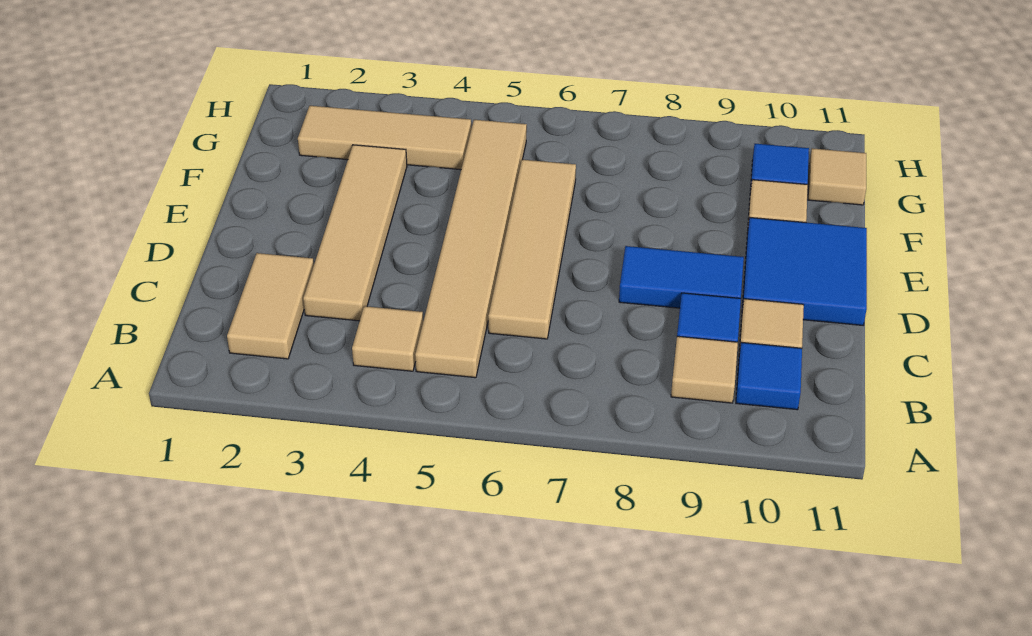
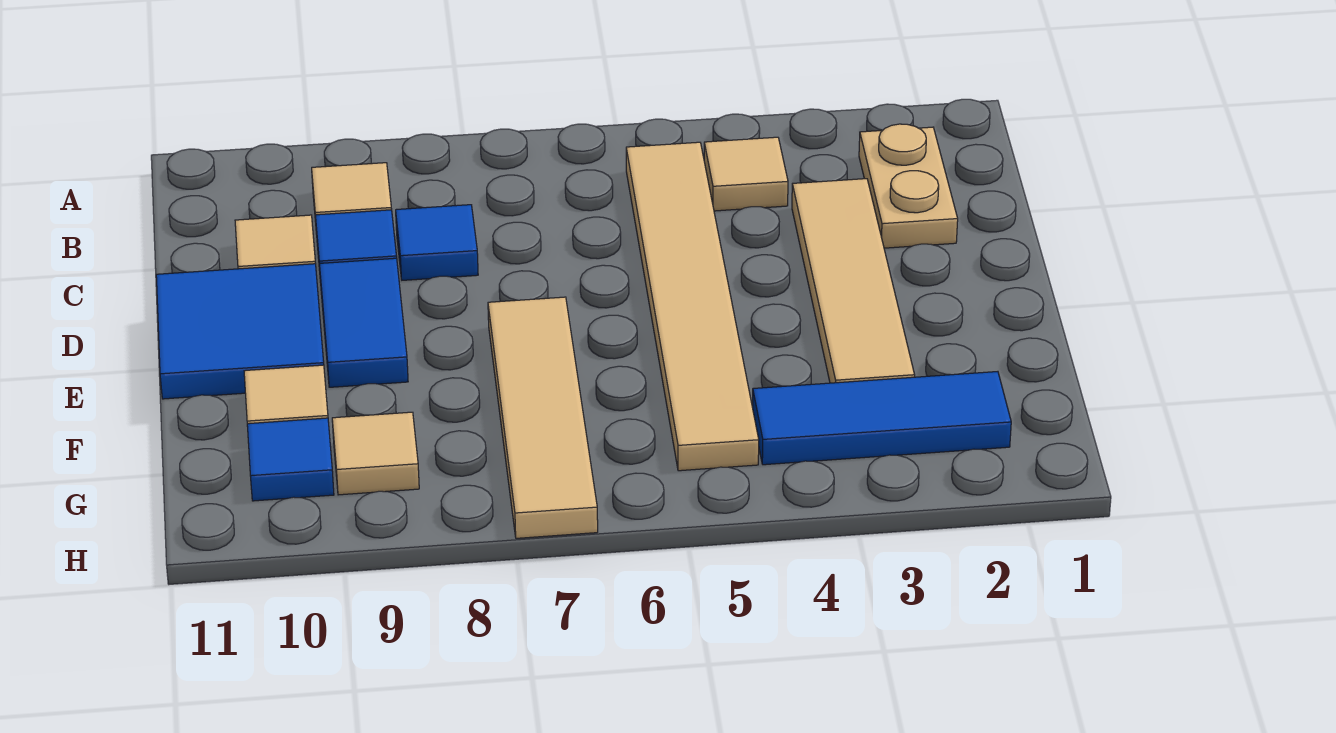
tan tile B2:C2 level 1 -> tan plate B2:C2 level 1
blue tile B10 level 1 -> blue tile C8 level 1
tan tile C6:F6 level 1 -> tan tile E7:H7 level 1
blue tile D8:D9 level 1 -> blue tile D9:E9 level 1
tan tile G2:G4 level 1 -> blue tile G2:G4 level 1
tan tile G11 level 1 -> tan tile G9 level 1

